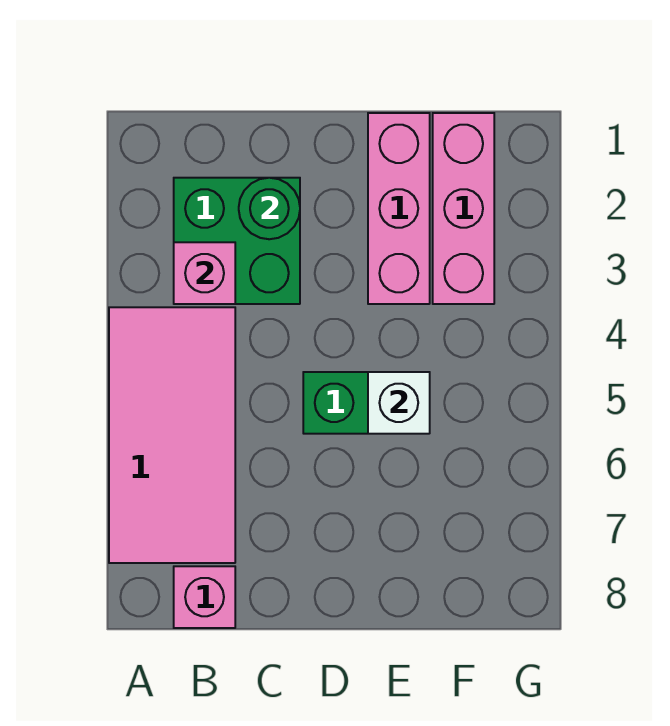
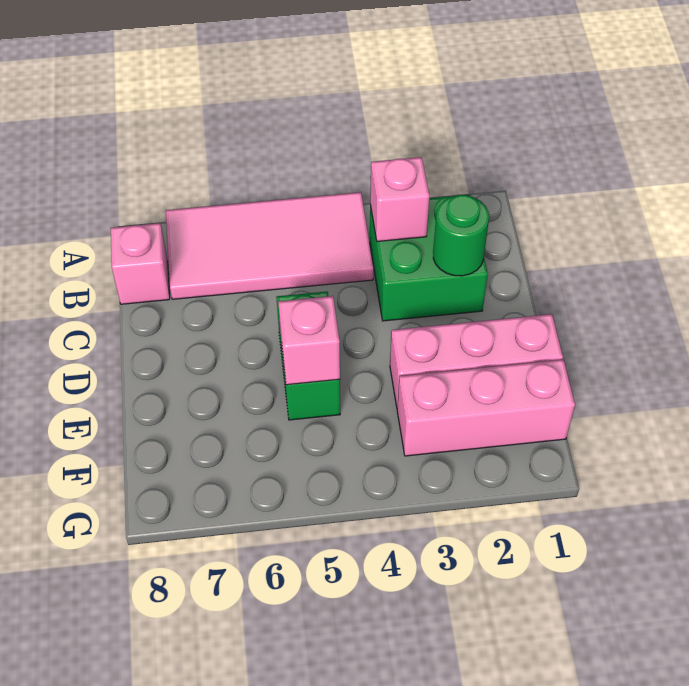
white brick E5 level 2 -> pink brick E5 level 2

